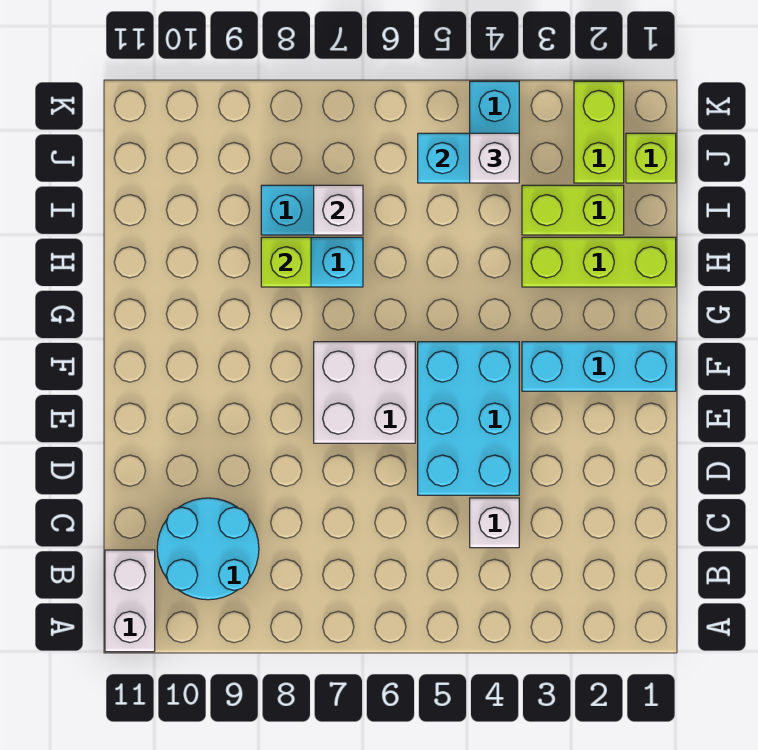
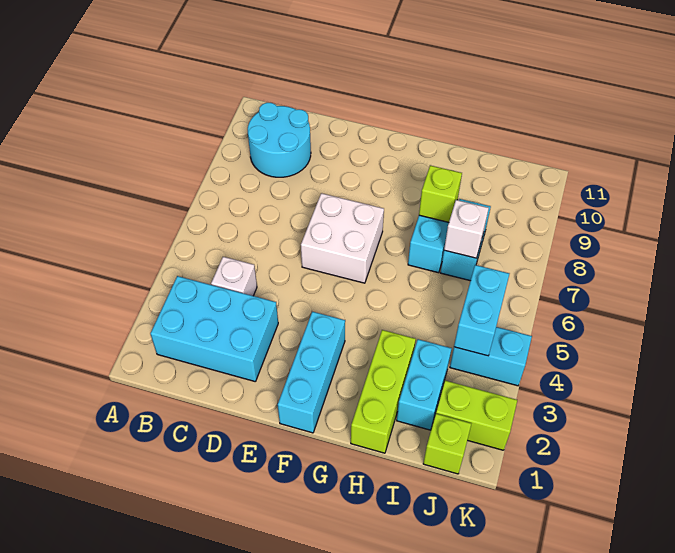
white brick A11:B11 level 1 -> none
cyan brick D4:F5 level 1 -> cyan brick B2:D3 level 1
lime brick I2:I3 level 1 -> cyan brick I2:I3 level 1
white brick J4 level 3 -> none

